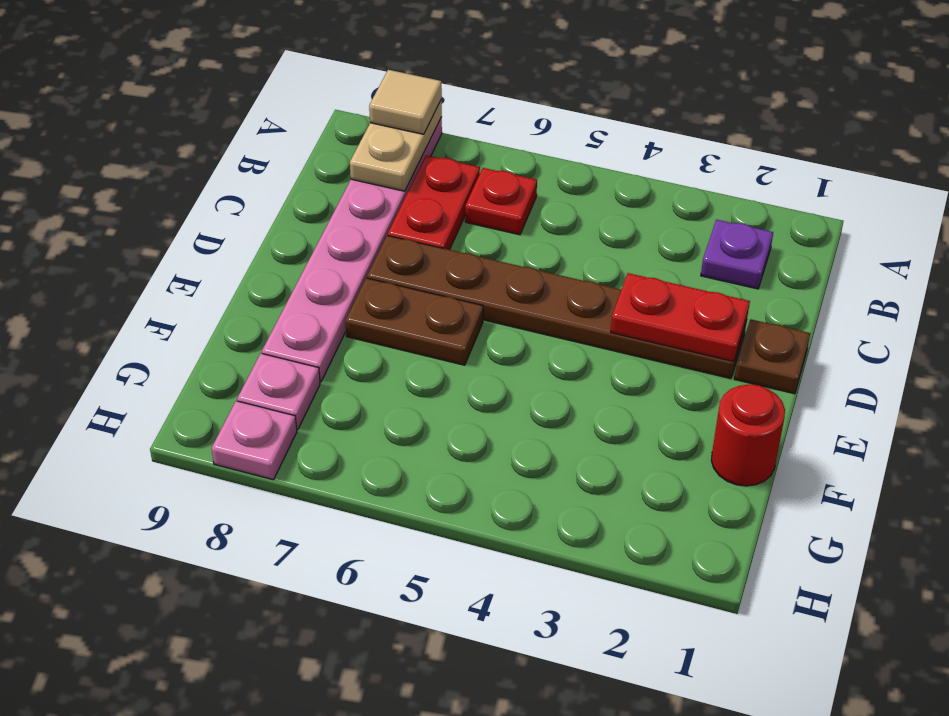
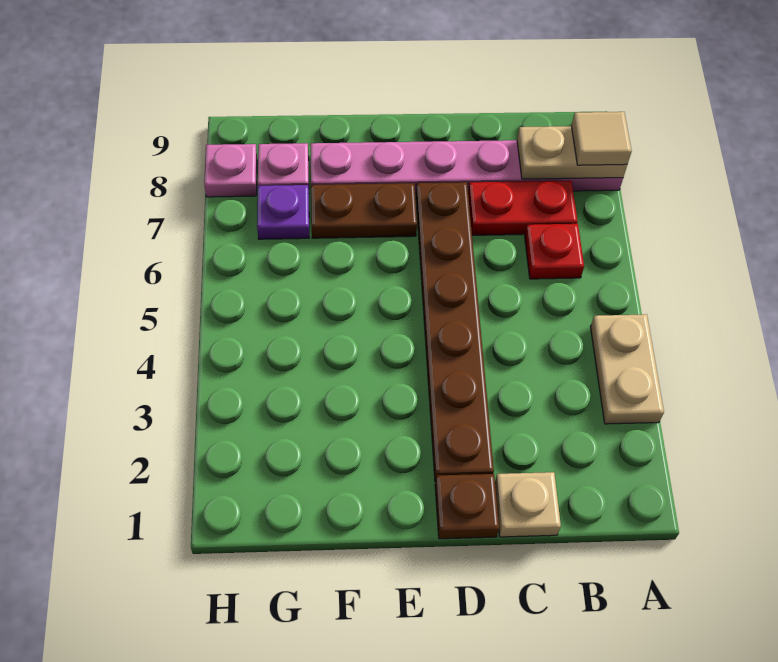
none -> tan plate A3:A4 level 1
purple plate B2 level 1 -> purple plate G7 level 1
none -> tan plate C1 level 1
red plate D2:D3 level 2 -> none
brown plate E6:E7 level 1 -> brown plate E7:F7 level 1
red round brick F1 level 1 -> none

